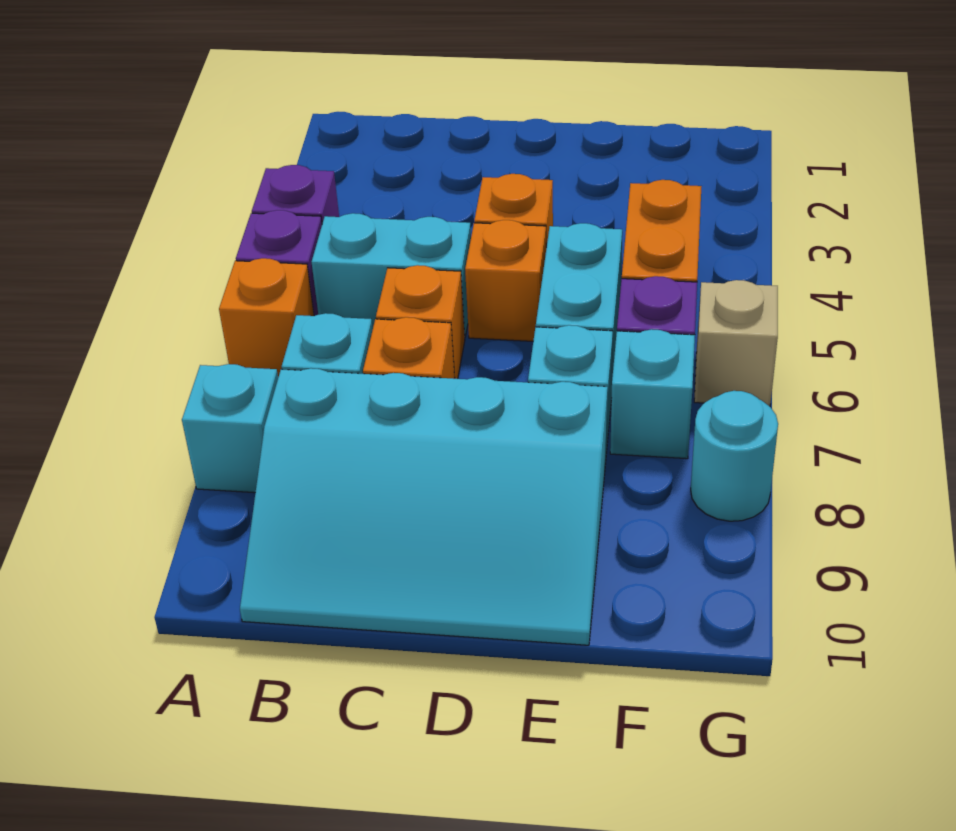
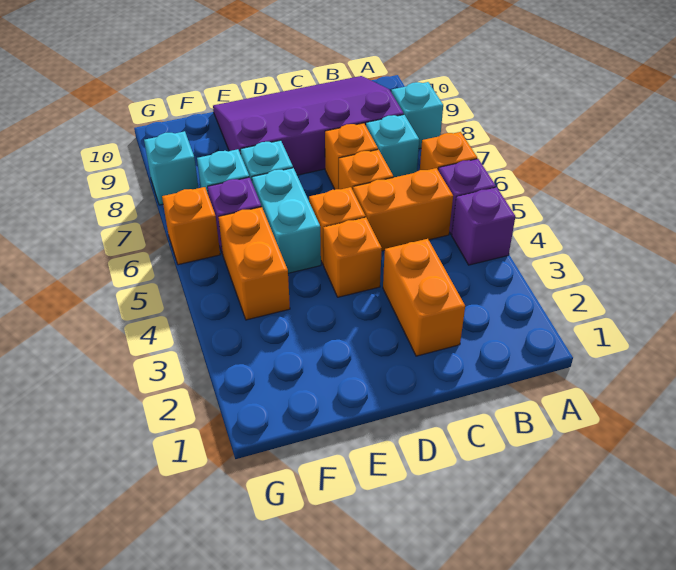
cyan brick B5:C5 level 1 -> orange brick B5:C5 level 1
cyan slope B8:E10 level 1 top 8 -> purple slope B8:E10 level 1 top 8
none -> orange brick C2:C3 level 1
tan brick G6 level 1 -> orange brick G6 level 1
cyan round brick G8 level 1 -> cyan brick G8 level 1

